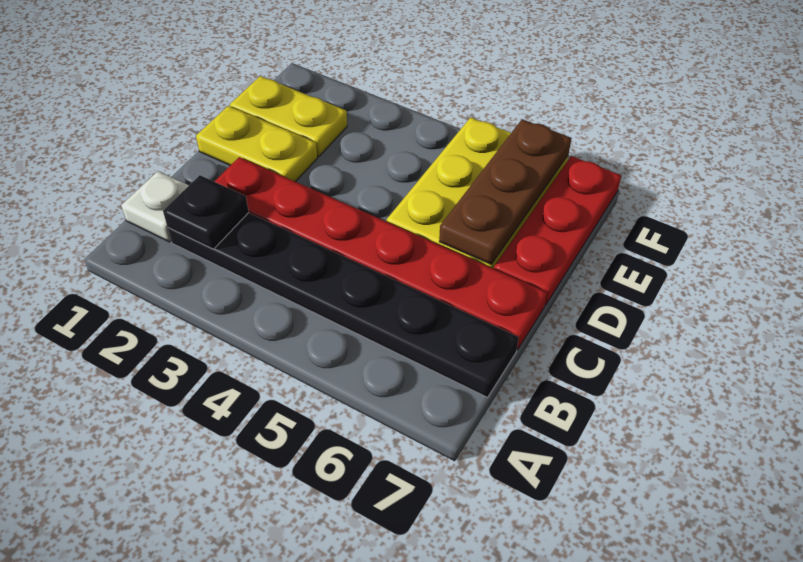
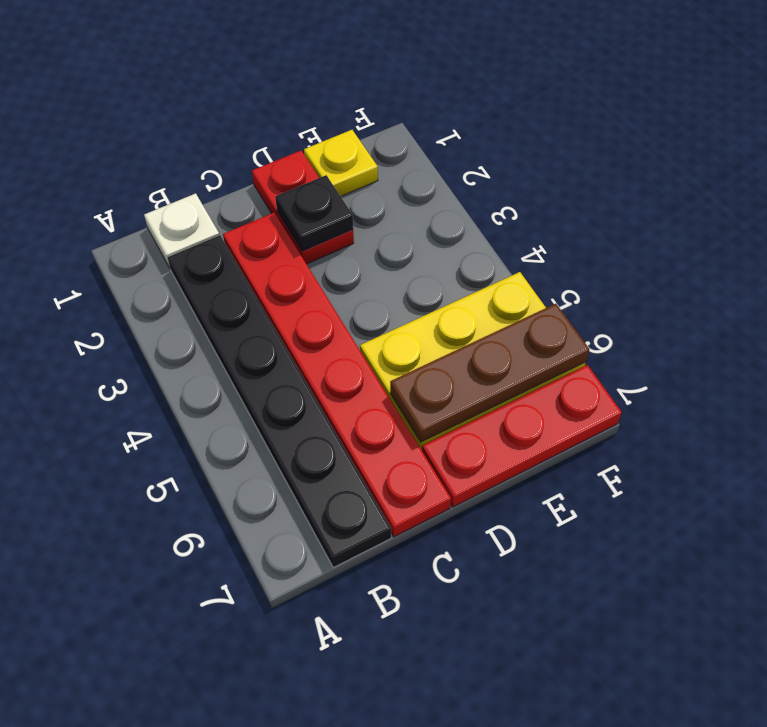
black plate B2 level 2 -> black plate D2 level 2
yellow plate D1:D2 level 1 -> red plate D1:D2 level 1
yellow plate E1:E2 level 1 -> yellow plate E1 level 1

